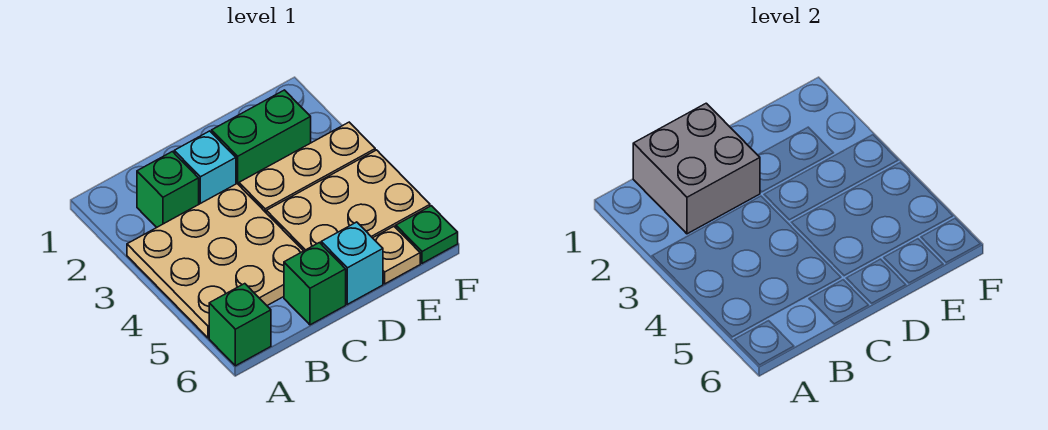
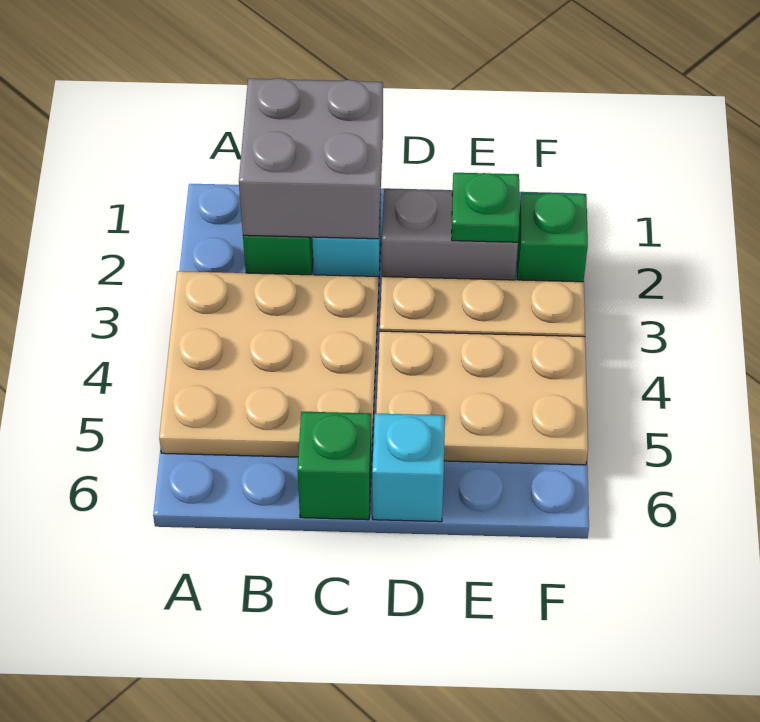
green brick A6 level 1 -> green brick F2 level 1
green brick D2:E2 level 1 -> grey brick D2:E2 level 1
tan plate E6 level 1 -> none
green plate F6 level 1 -> green plate E2 level 2

